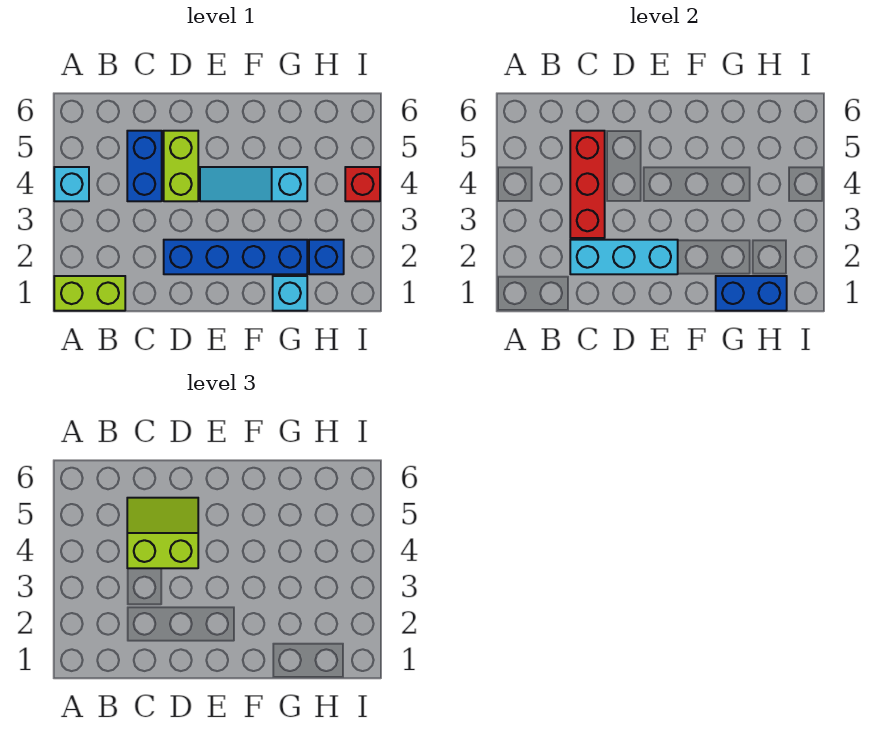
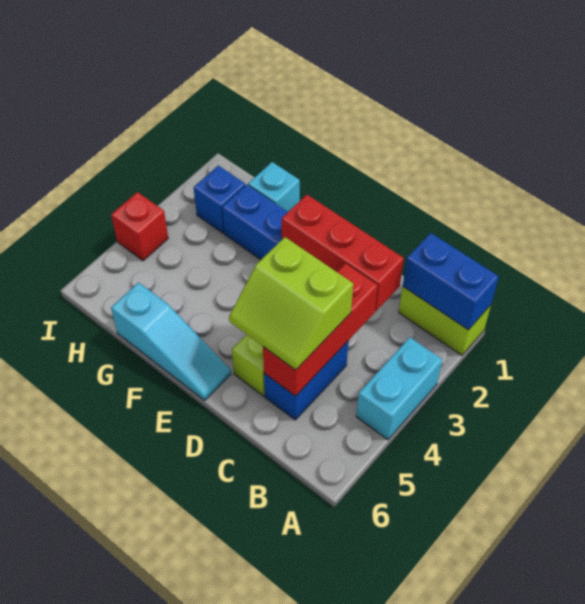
cyan brick A4 level 1 -> cyan brick A3:A4 level 1
cyan brick C2:E2 level 2 -> red brick C2:E2 level 2
cyan slope E4:G4 level 1 top G -> cyan slope E6:G6 level 1 top G
blue brick G1:H1 level 2 -> blue brick A1:B1 level 2

